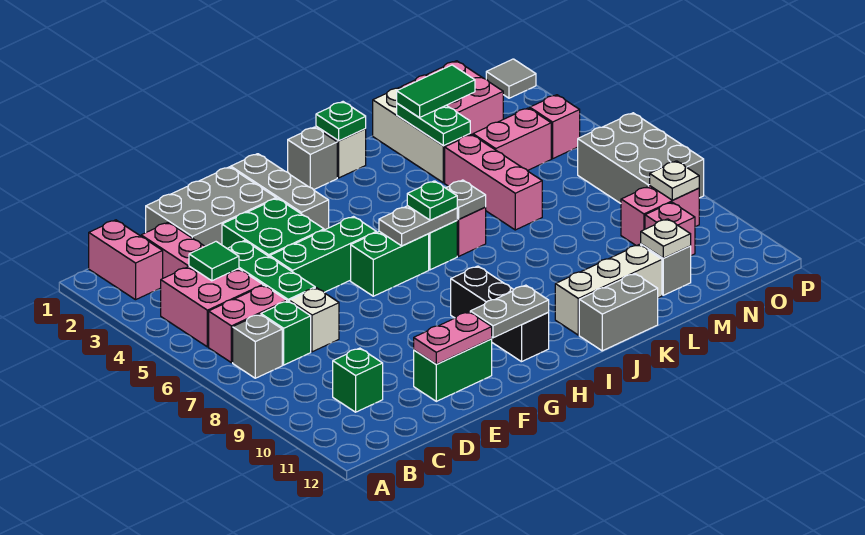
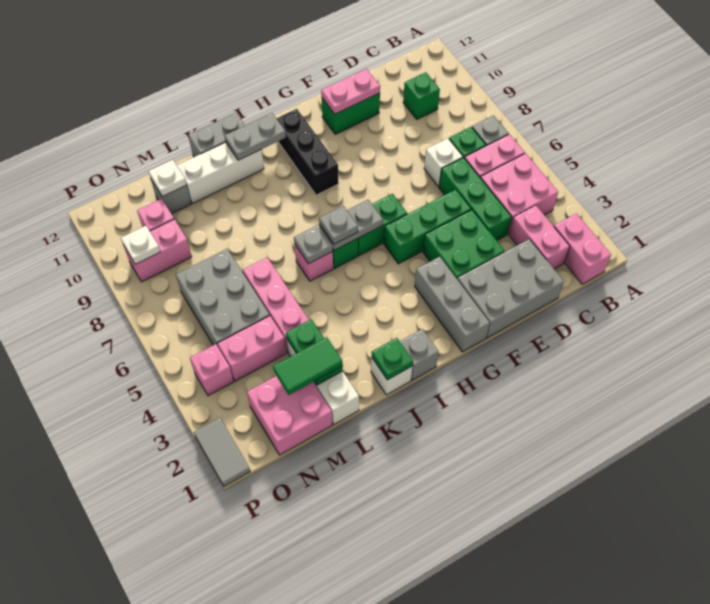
green tile C4 level 2 -> none
grey plate G11:H11 level 2 -> grey plate I11:J11 level 2
green plate I6 level 3 -> grey plate I6 level 3
grey brick O6:P8 level 1 -> grey brick M5:N7 level 1
grey tile P1 level 1 -> grey tile P1:P2 level 1

